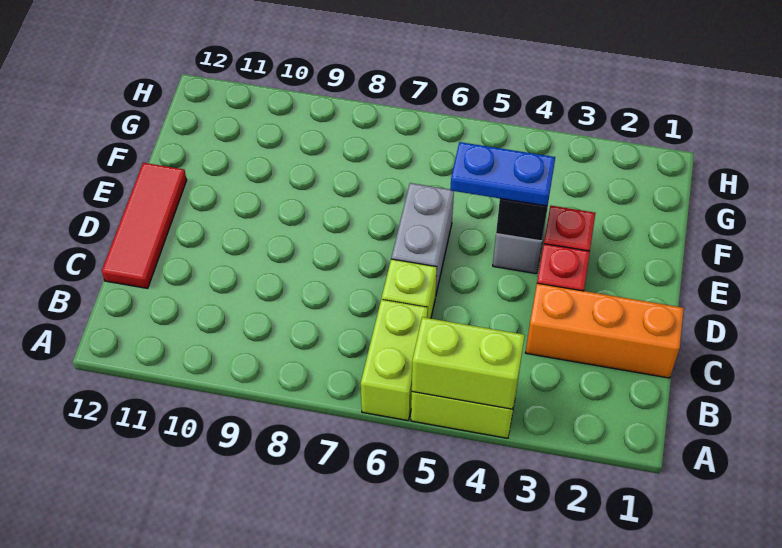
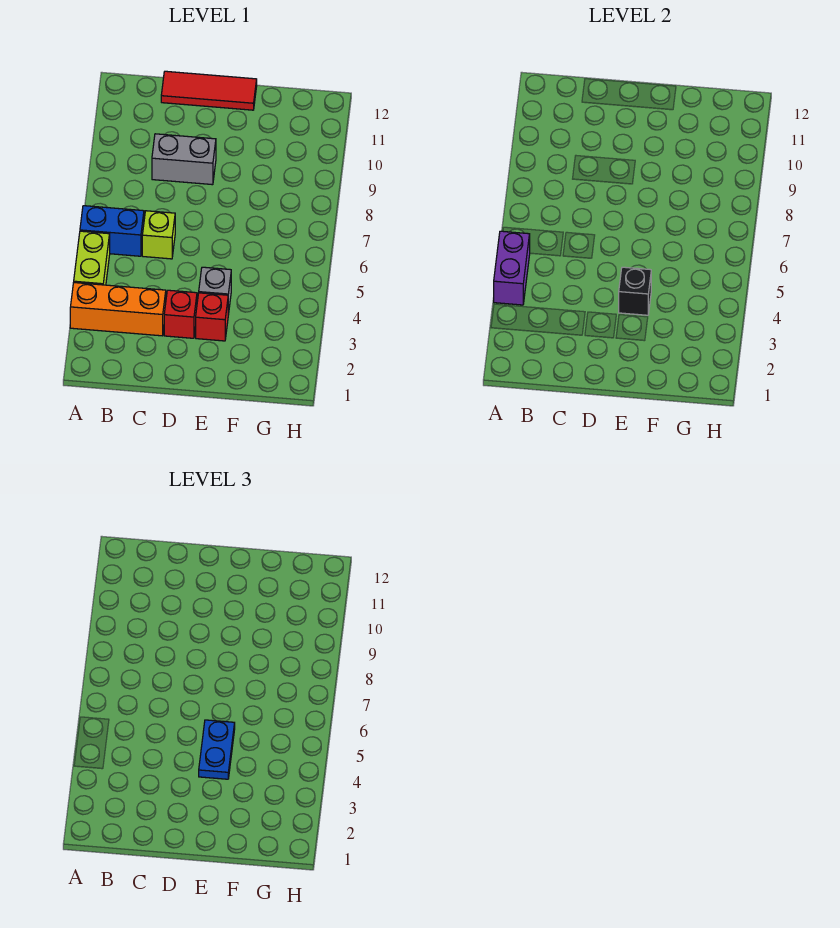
lime brick A4:A5 level 2 -> purple brick A4:A5 level 2
lime brick A6:B6 level 1 -> blue brick A6:B6 level 1
orange brick C1:C3 level 1 -> orange brick A3:C3 level 1
grey brick D6:E6 level 1 -> grey brick C9:D9 level 1

